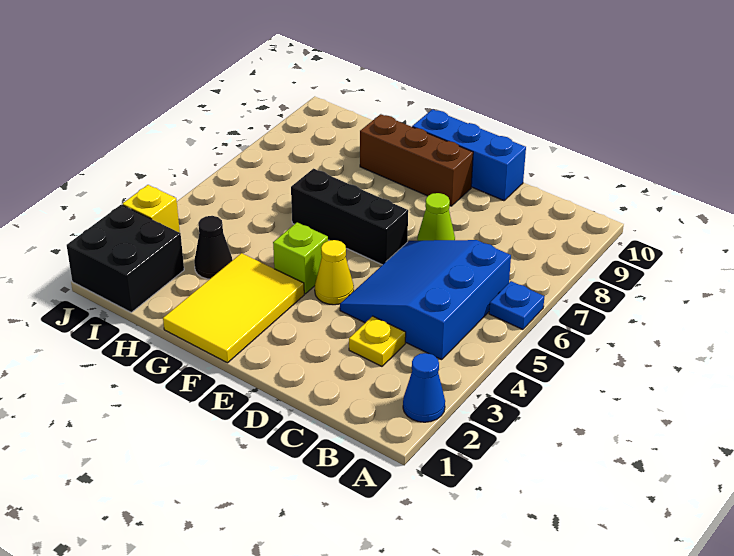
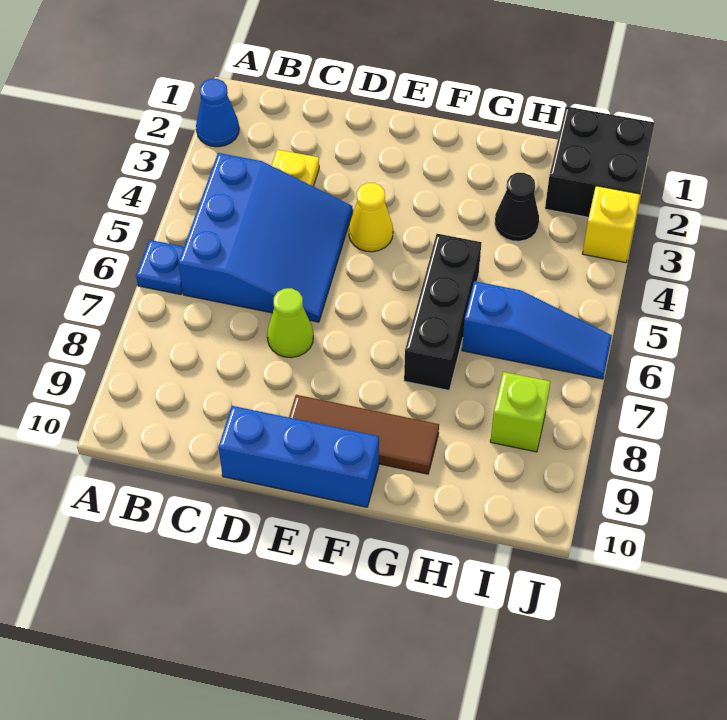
black brick E6:G6 level 1 -> black brick G5:G7 level 1
brown brick E9:G9 level 1 -> brown tile E9:G9 level 1
yellow tile F1:G3 level 1 -> none
lime brick F4 level 1 -> lime brick I8 level 1
none -> blue slope H6:J6 level 1 top H

